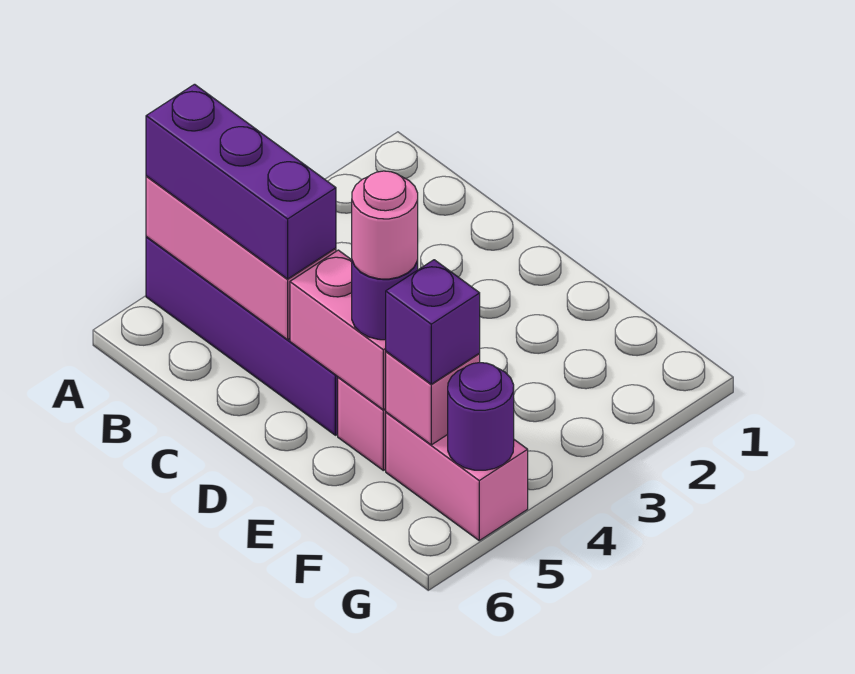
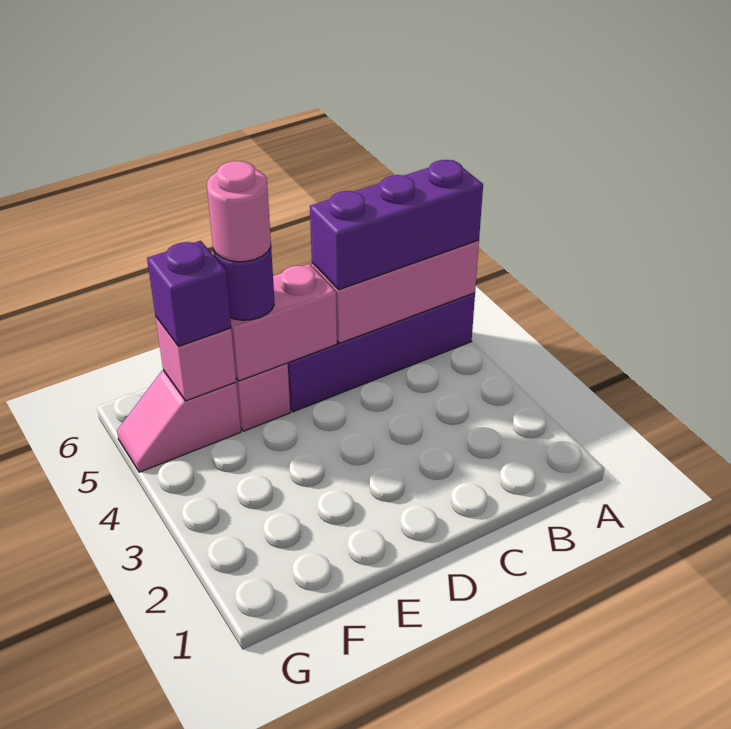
pink brick F5:G5 level 1 -> pink slope F5:G5 level 1 top F
purple round brick G5 level 2 -> none

